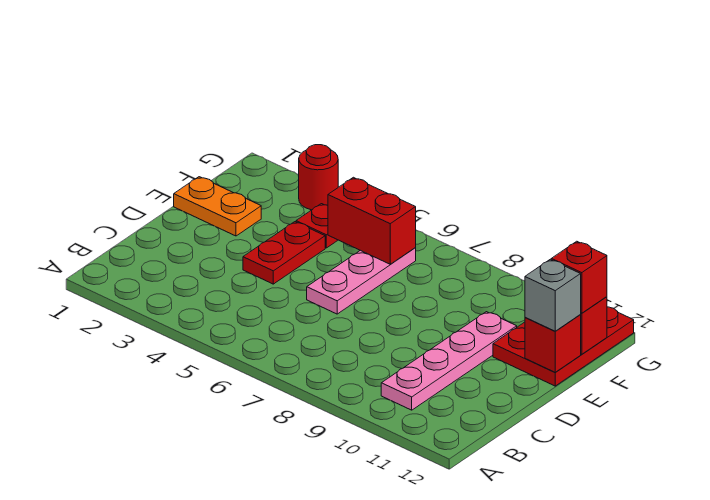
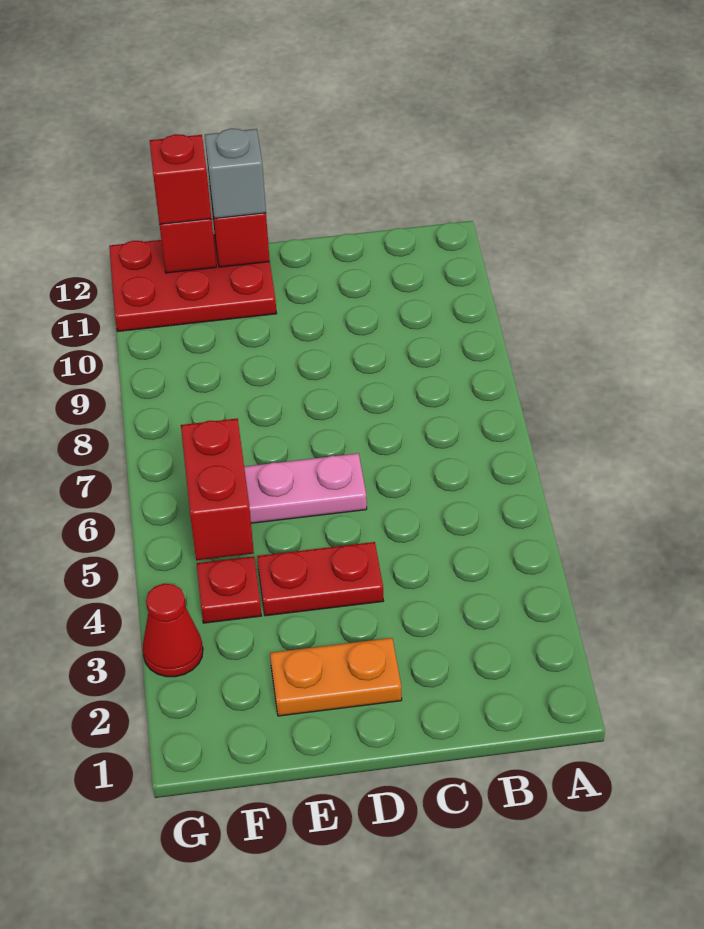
pink plate B10:E10 level 1 -> none
orange plate E1:E2 level 1 -> orange plate D2:E2 level 1
red round brick G3 level 1 -> red cone G3 level 1

